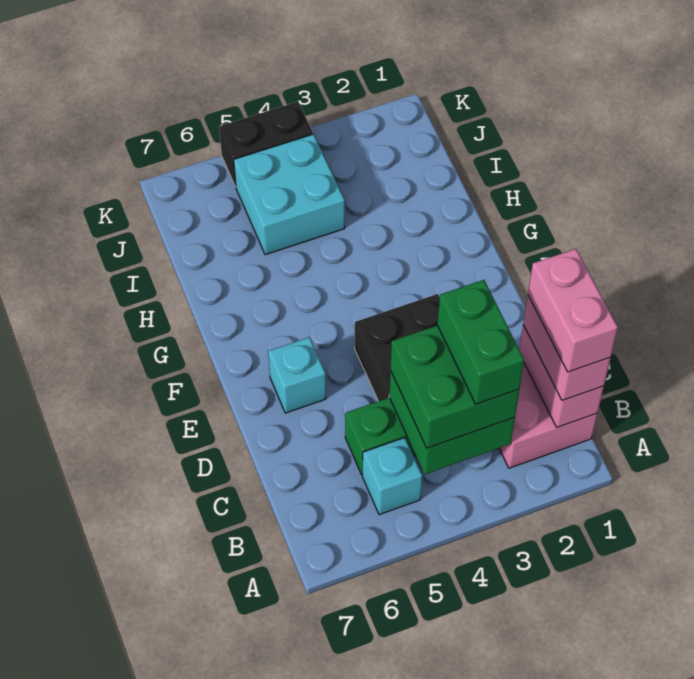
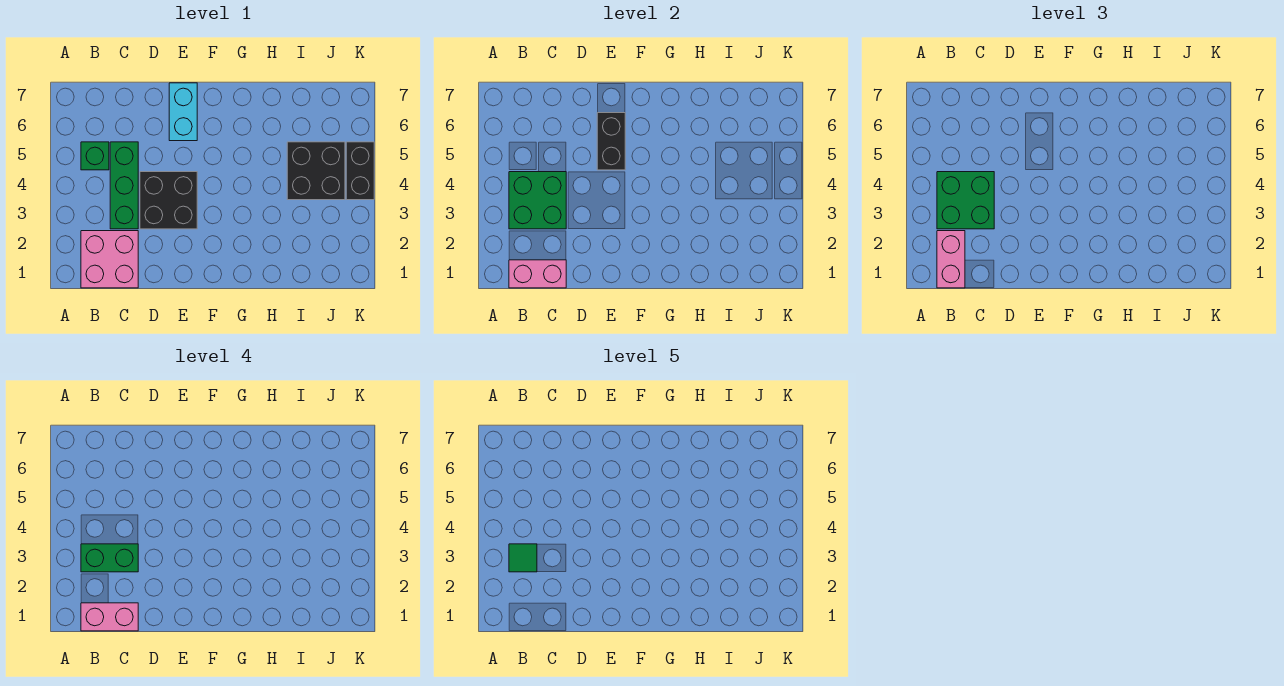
pink brick B1:C1 level 3 -> pink brick B1:B2 level 3
none -> green tile B3 level 5
cyan brick B5 level 1 -> green brick B5 level 1
none -> black brick E5:E6 level 2
cyan brick E6 level 1 -> cyan brick E6:E7 level 1
cyan brick I4:J5 level 1 -> black brick I4:J5 level 1

